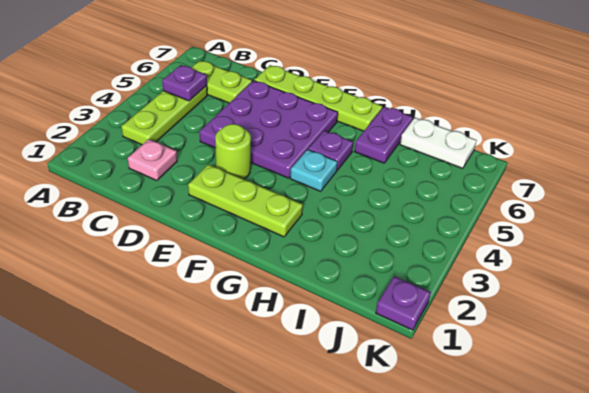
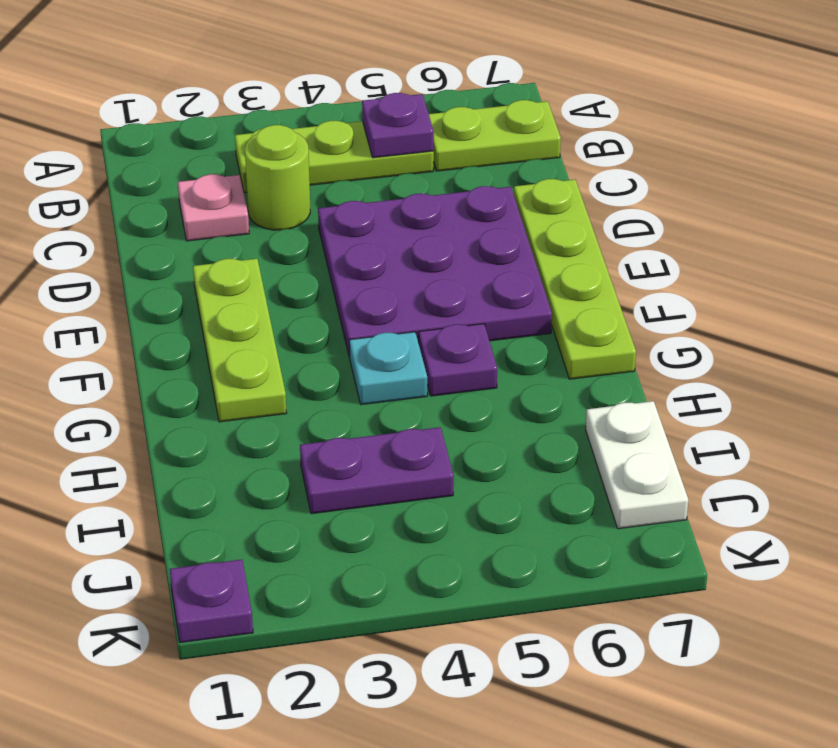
lime plate B6:C6 level 1 -> lime plate B6:B7 level 1
lime round brick E3 level 1 -> lime round brick C3 level 1
purple plate H6:H7 level 1 -> purple plate I3:I4 level 1

